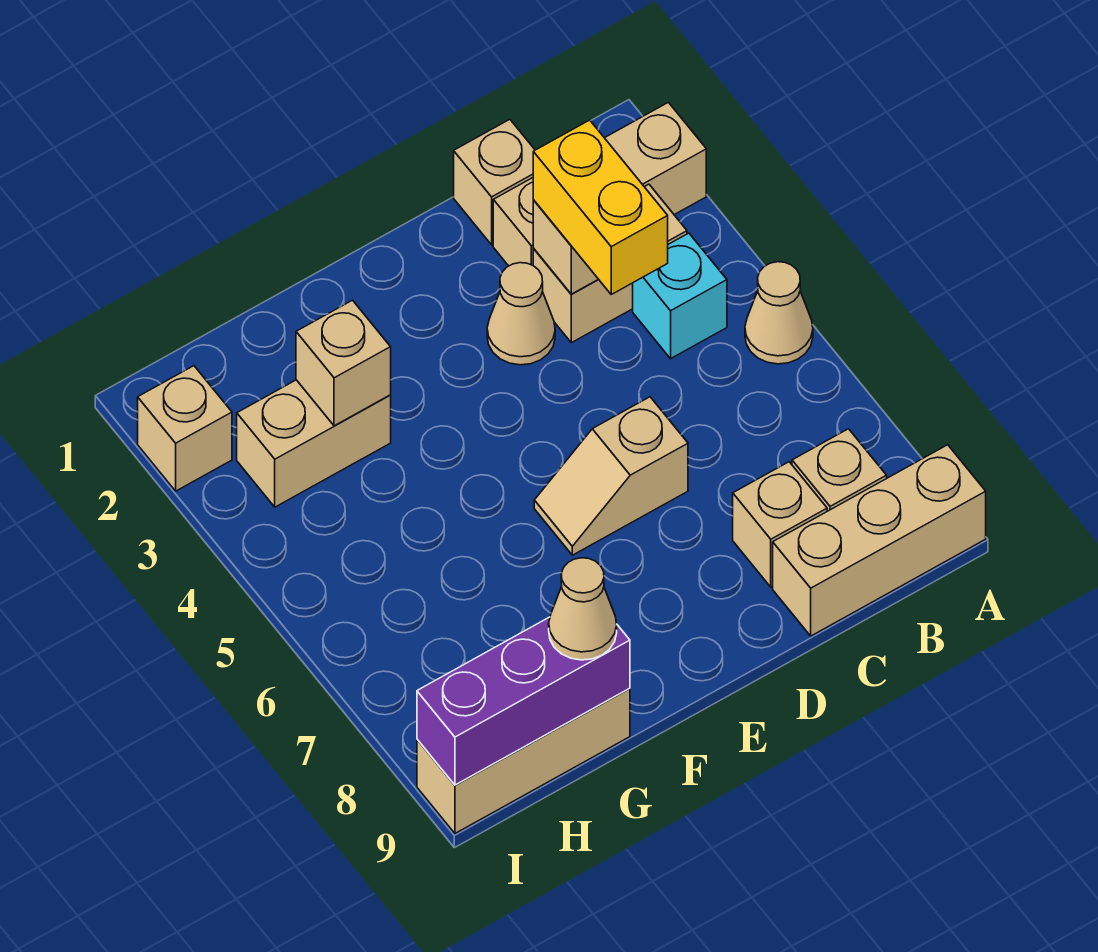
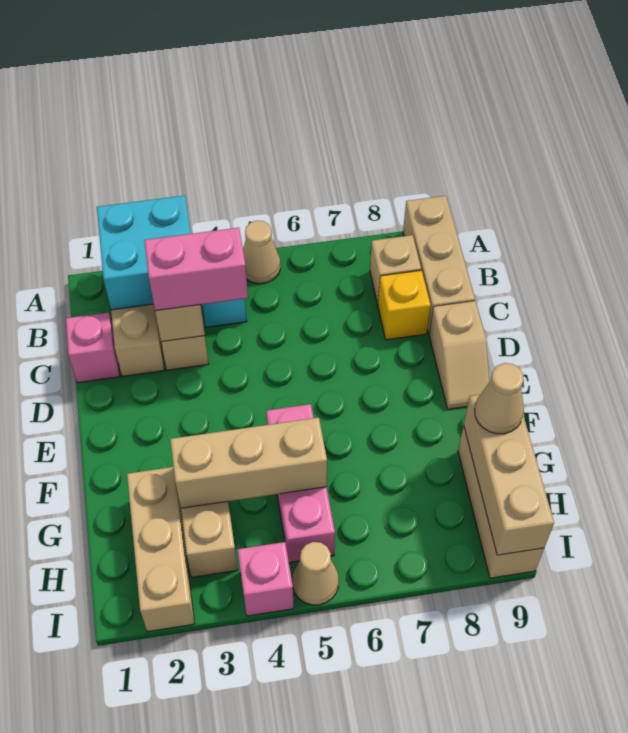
none -> cyan brick A2:B3 level 2
tan brick C1 level 1 -> pink brick C1 level 1
yellow brick C3:C4 level 3 -> pink brick C3:C4 level 3
tan brick C8 level 1 -> yellow brick C8 level 1
tan cone D3 level 1 -> tan cone I5 level 1
tan slope D6:E6 level 1 top D -> tan slope D9:E9 level 1 top D
none -> pink brick F5:H5 level 1
tan brick G3 level 2 -> tan brick G3:G5 level 2
purple brick G9:I9 level 2 -> tan brick G9:I9 level 2
tan brick I2 level 1 -> tan brick G2:I2 level 1
none -> pink brick I4 level 1

